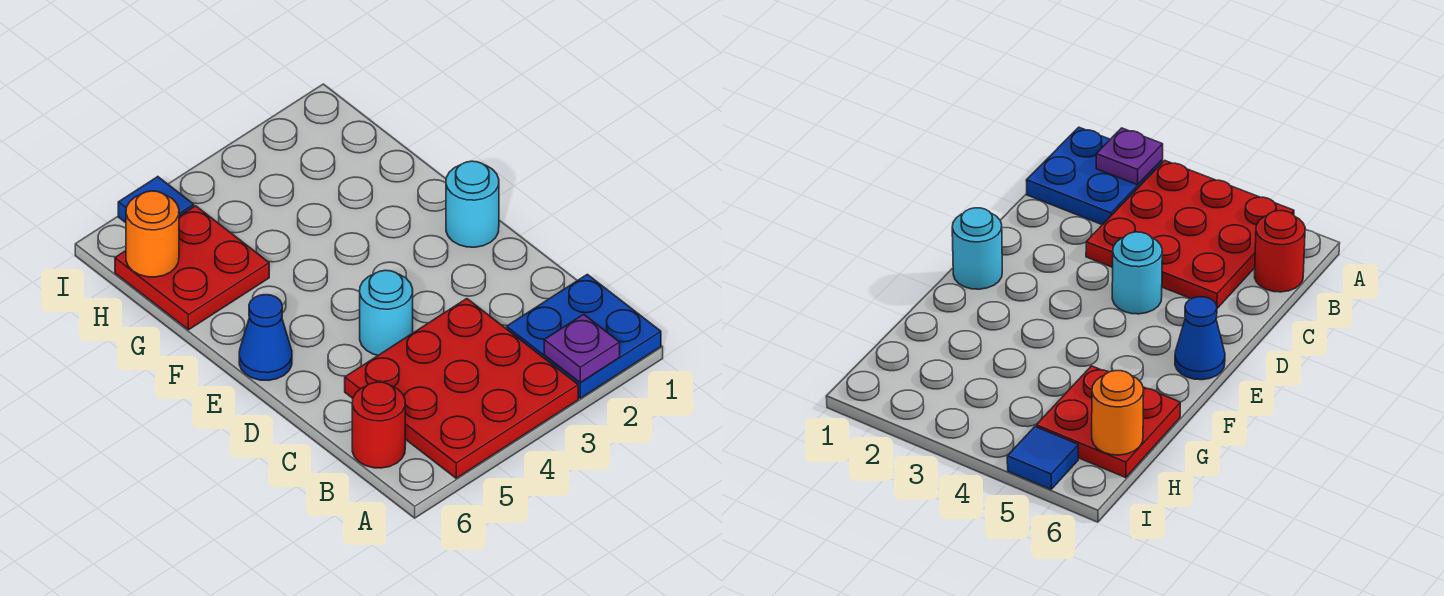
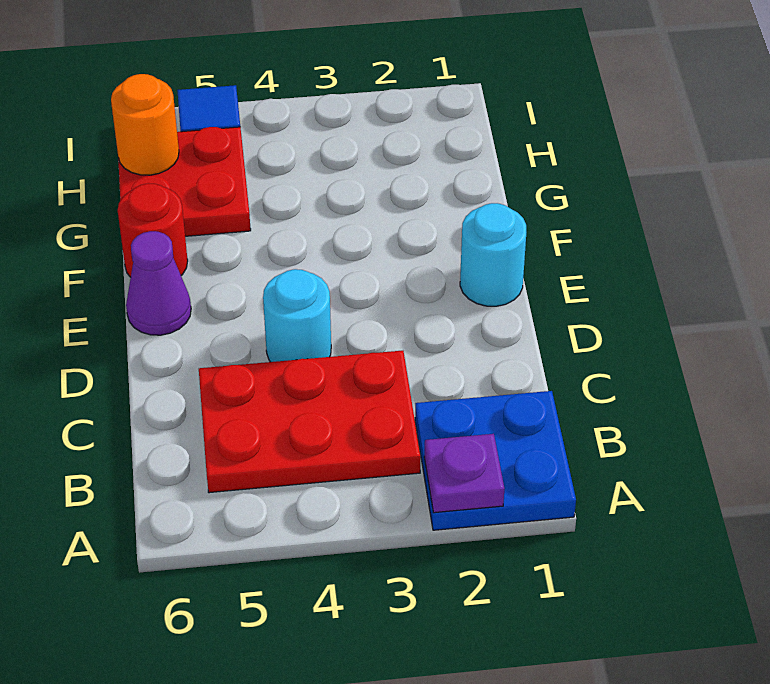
red plate A3:C5 level 1 -> red plate B3:C5 level 1
red round brick B6 level 1 -> red round brick F6 level 1
blue cone E6 level 1 -> purple cone E6 level 1

